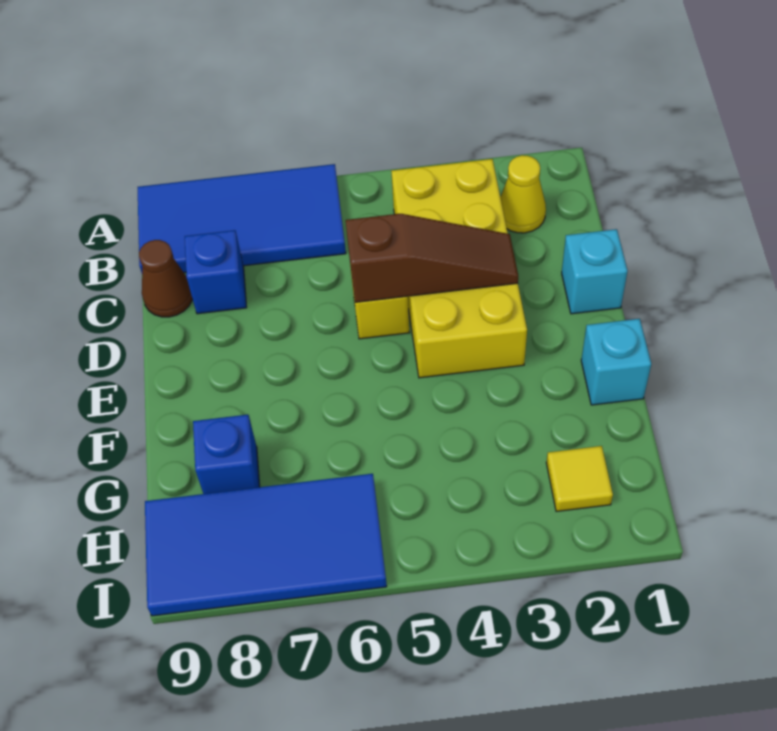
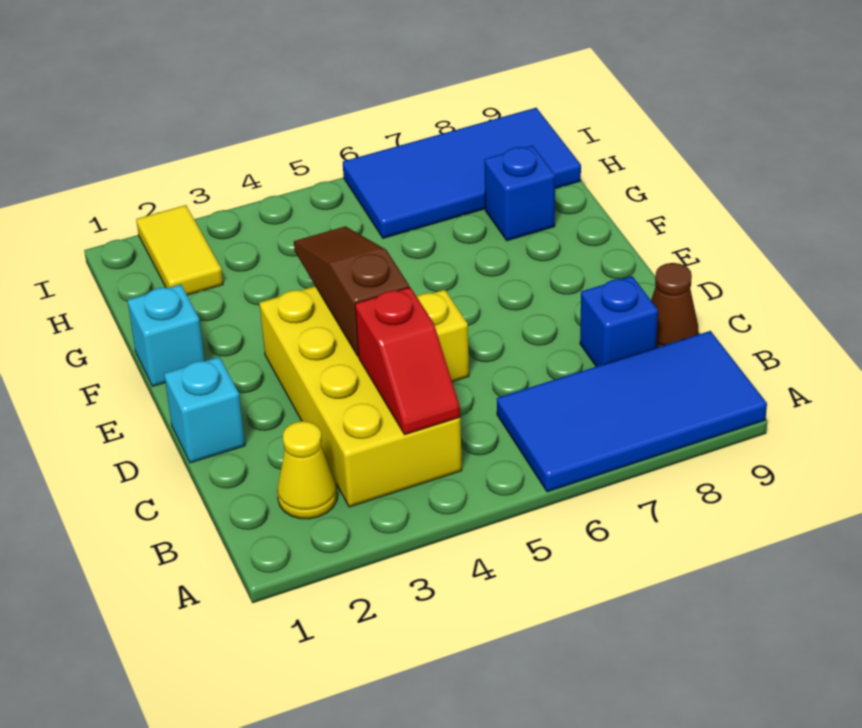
none -> red slope B4:C4 level 2 top C
brown slope D3:D5 level 2 top 5 -> brown slope D4:F4 level 2 top D
yellow tile H2 level 1 -> yellow tile H2:I2 level 1

